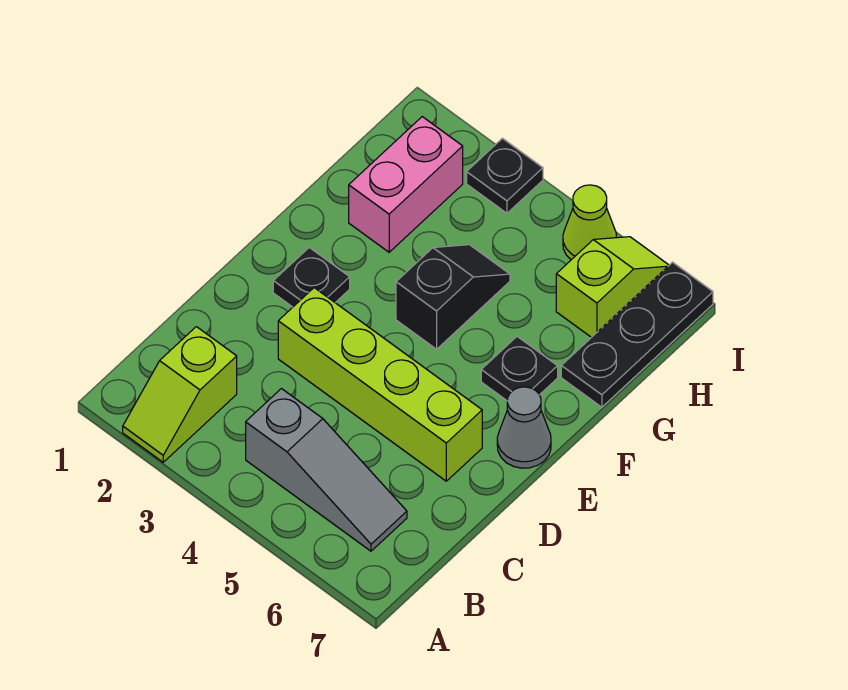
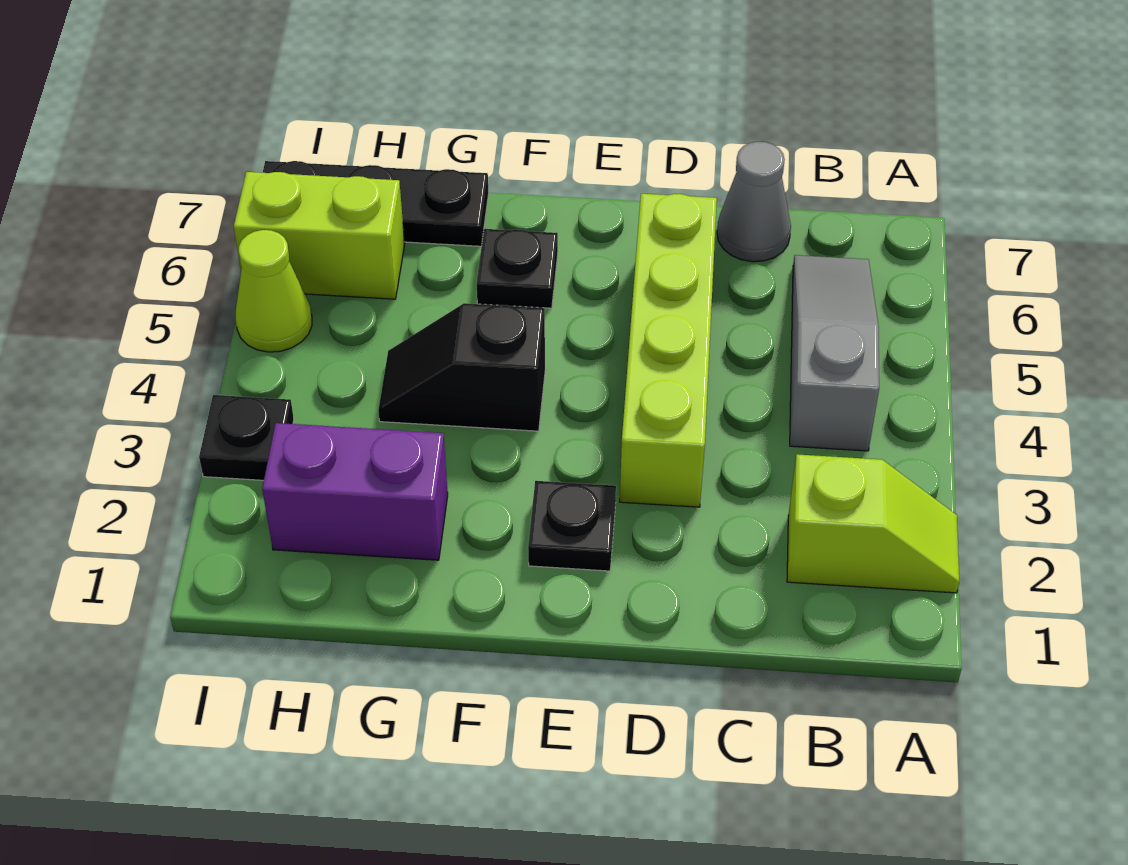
grey cone E7 level 1 -> grey cone C7 level 1
pink brick G2:H2 level 1 -> purple brick G2:H2 level 1
lime slope H6:I6 level 1 top H -> lime brick H6:I6 level 1

